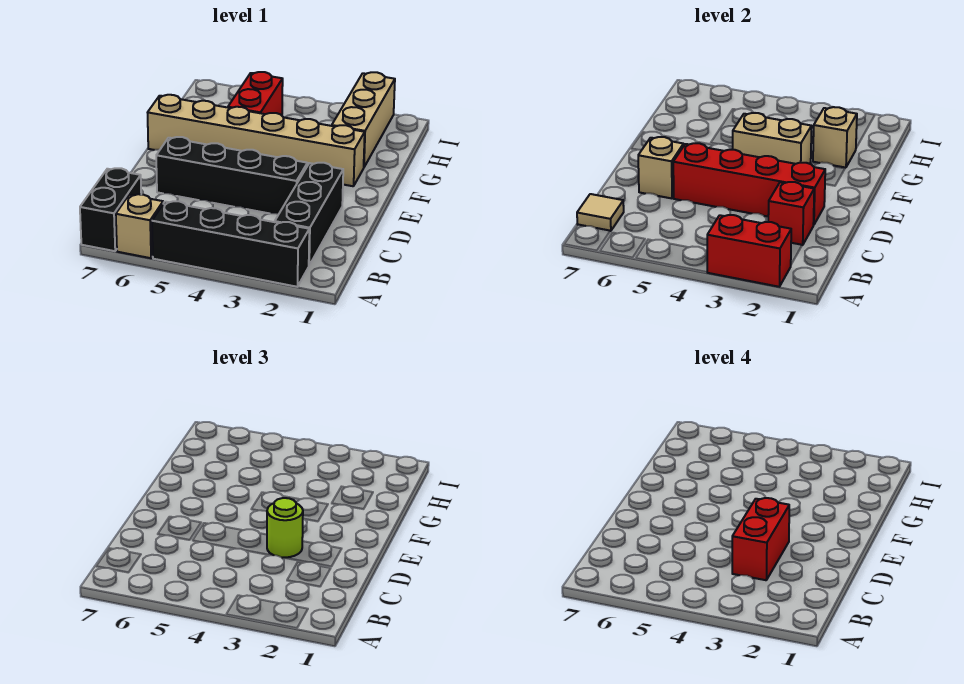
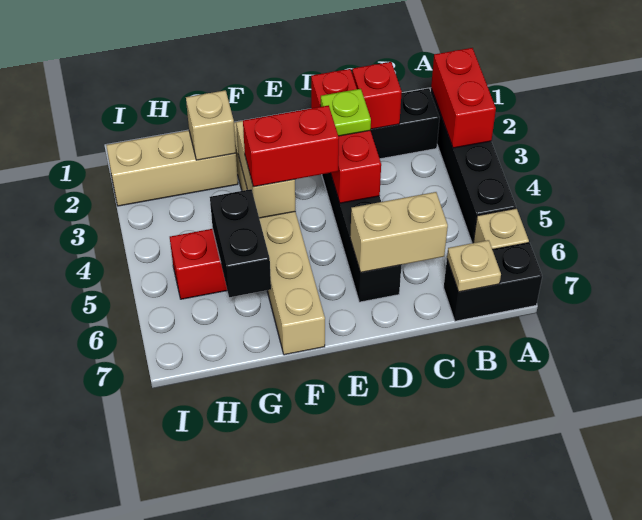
tan tile B7 level 2 -> tan plate B7 level 2
red brick C3:D3 level 4 -> red brick E4:F4 level 3
red brick D2:D5 level 2 -> red brick D2:D4 level 2
lime round brick D3 level 3 -> lime plate D3 level 3
tan brick D6 level 2 -> tan brick C6:D6 level 2
none -> black brick G5:G6 level 2

